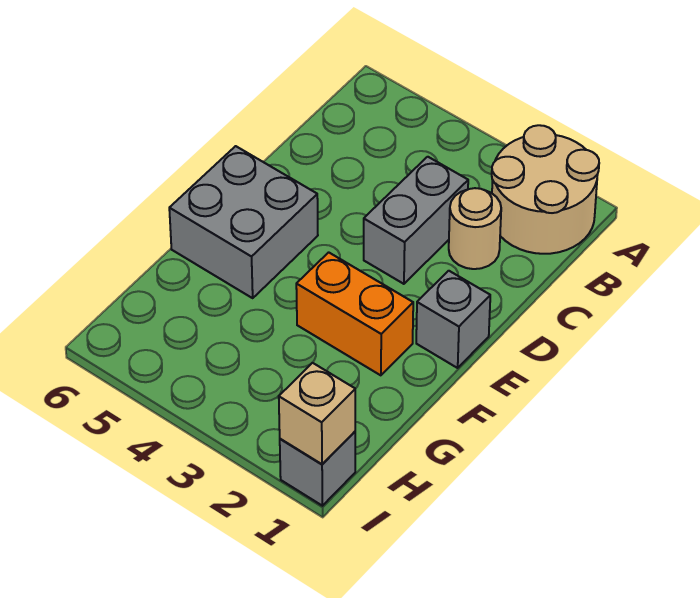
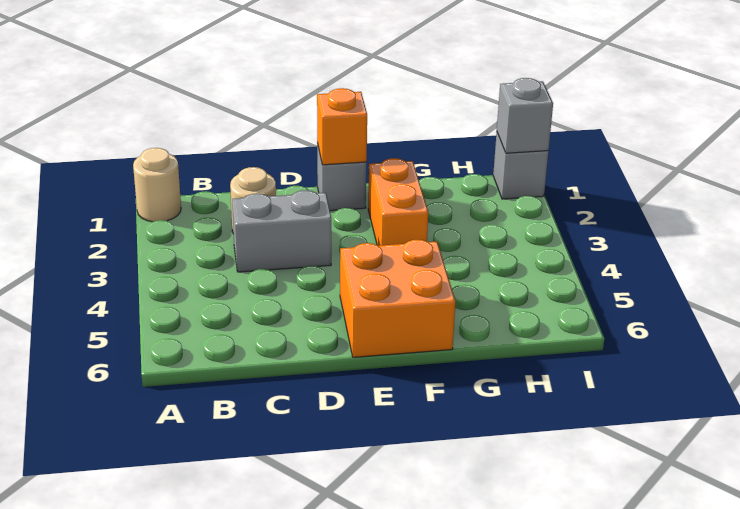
tan round brick A1:B2 level 1 -> tan round brick A1 level 1
none -> orange brick E1 level 2
grey brick E5:F6 level 1 -> orange brick E5:F6 level 1
tan brick I1 level 2 -> grey brick I1 level 2

